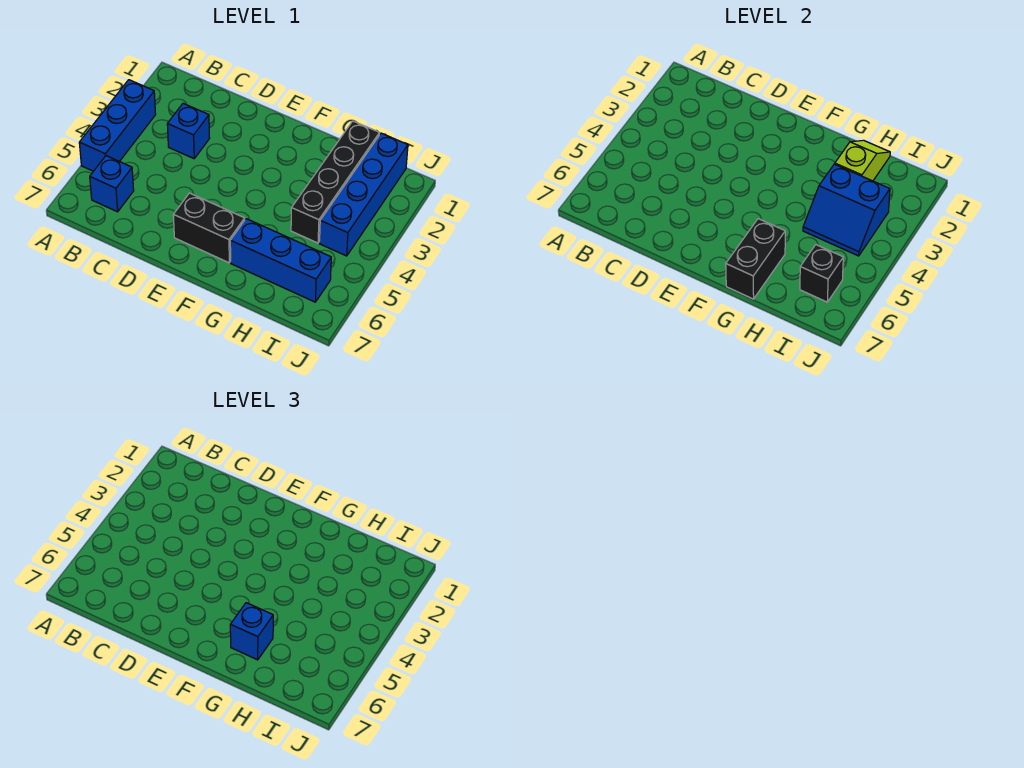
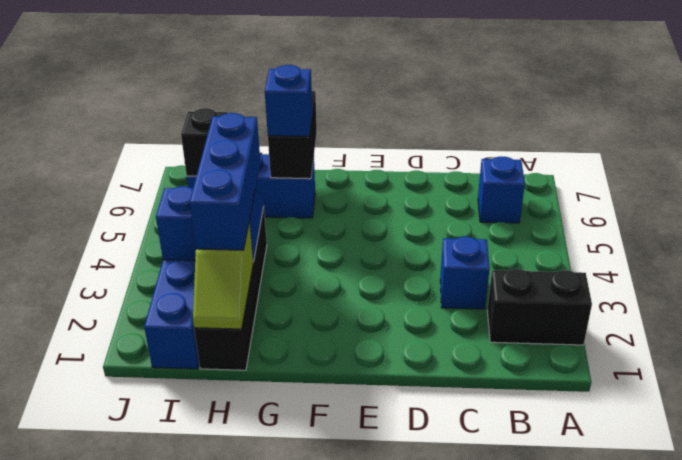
blue brick A3:A5 level 1 -> blue brick H2:H4 level 3
black brick E6:F6 level 1 -> black brick A2:B2 level 1

